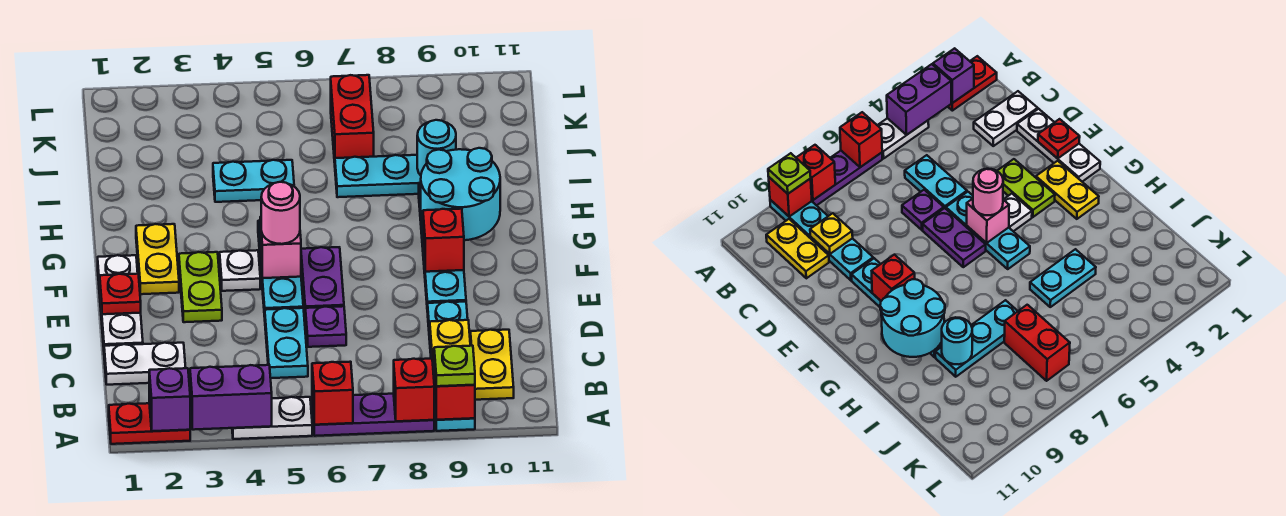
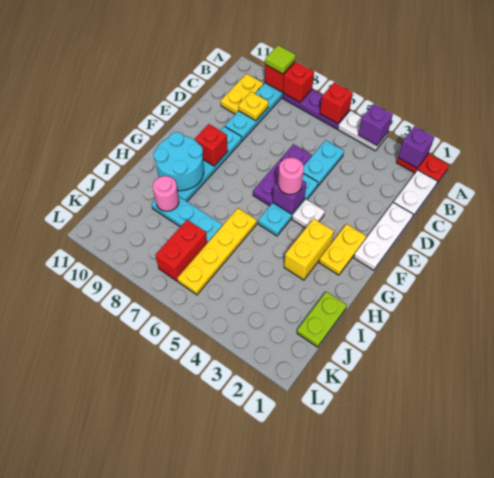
purple brick A3:A4 level 2 -> purple brick A4 level 2
lime plate A9 level 3 -> lime tile A9 level 3
white plate C1:C2 level 1 -> white plate B1:C1 level 1
red plate E1 level 2 -> none
lime plate E3:F3 level 1 -> lime plate I1:J1 level 1
pink brick F5 level 2 -> purple brick F5 level 2
none -> yellow brick G3:H3 level 1
none -> yellow plate H6:K6 level 1
cyan plate I4:I5 level 1 -> none
cyan round brick I9 level 2 -> pink round brick I9 level 2

